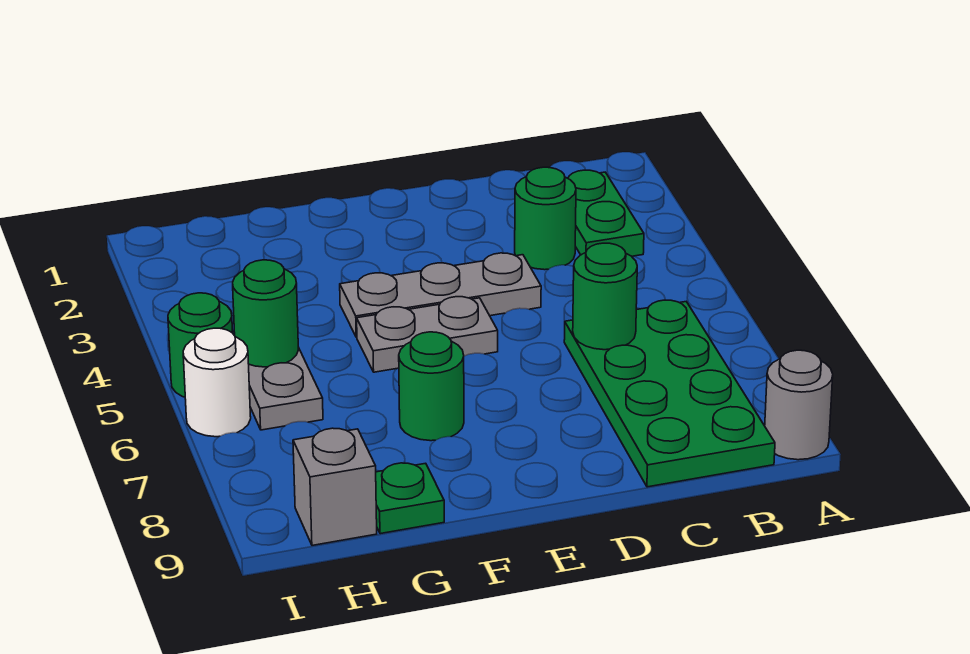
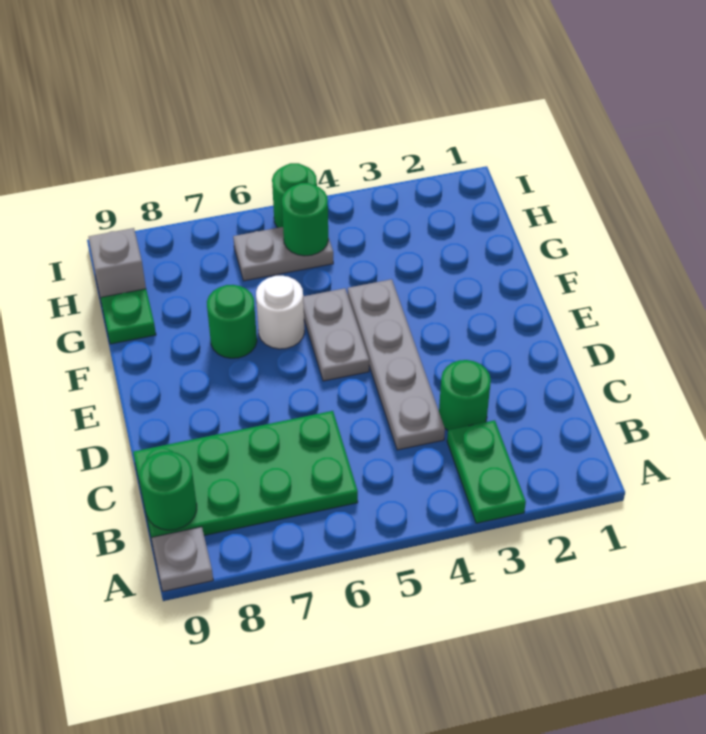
grey round brick A9 level 1 -> grey plate A9 level 1
green plate B2:B3 level 1 -> green plate A3:B3 level 1
green round brick C6 level 2 -> green round brick B9 level 2
grey plate D4:F4 level 1 -> grey plate C4:F4 level 1
white round brick I6 level 1 -> white round brick F6 level 1

